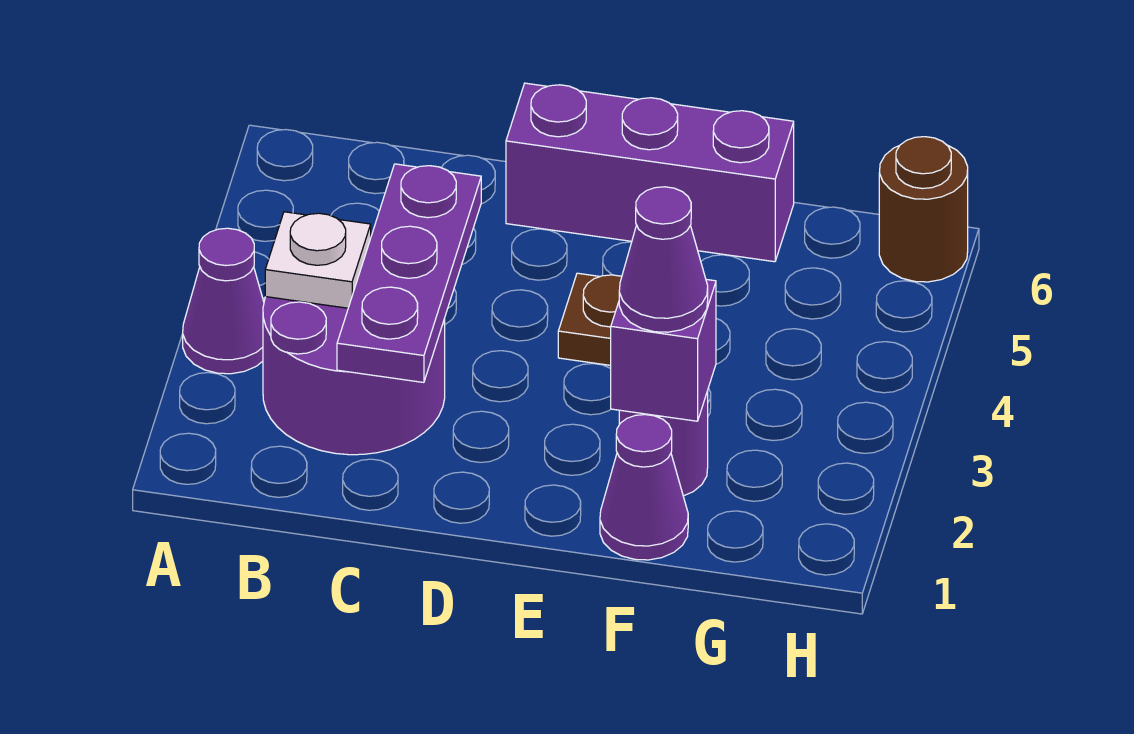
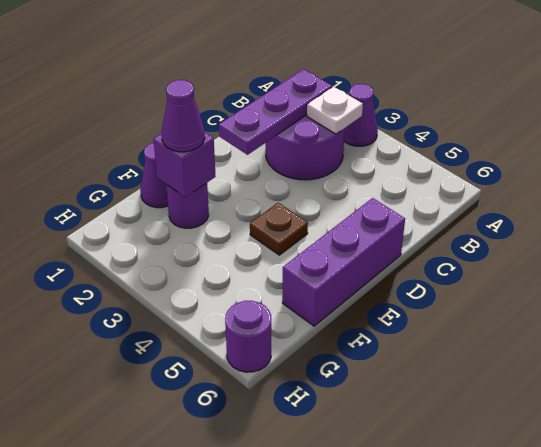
purple plate C2:C4 level 2 -> purple plate B2:D2 level 2
brown round brick H6 level 1 -> purple round brick H6 level 1

